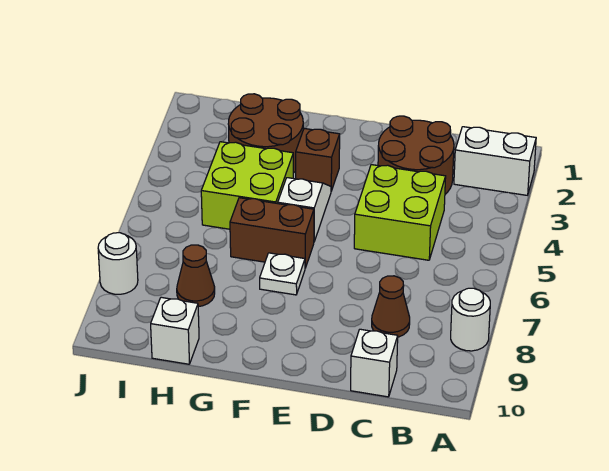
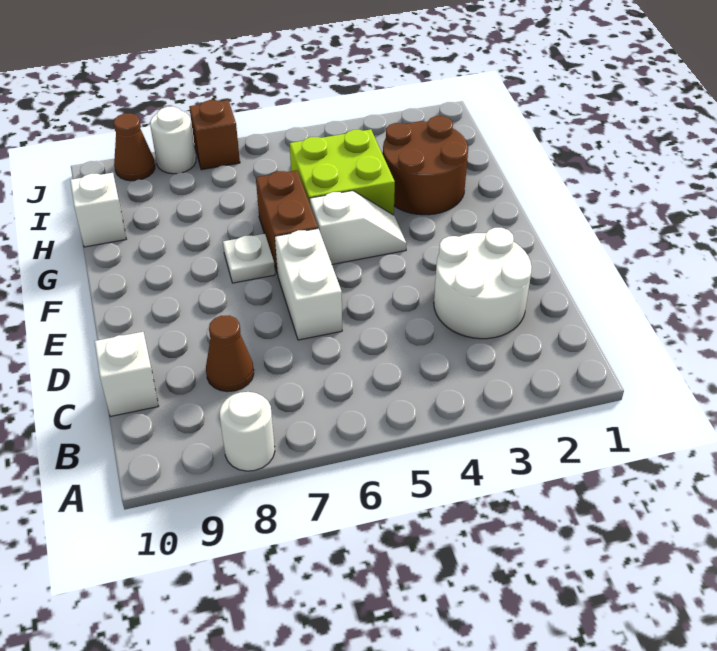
white brick A2:B2 level 1 -> white brick D6:E6 level 1
brown round brick C2:D3 level 1 -> white round brick C2:D3 level 1
lime brick C4:D5 level 1 -> none
brown brick F3 level 1 -> brown brick J7 level 1
brown cone H8 level 1 -> brown cone J9 level 1

